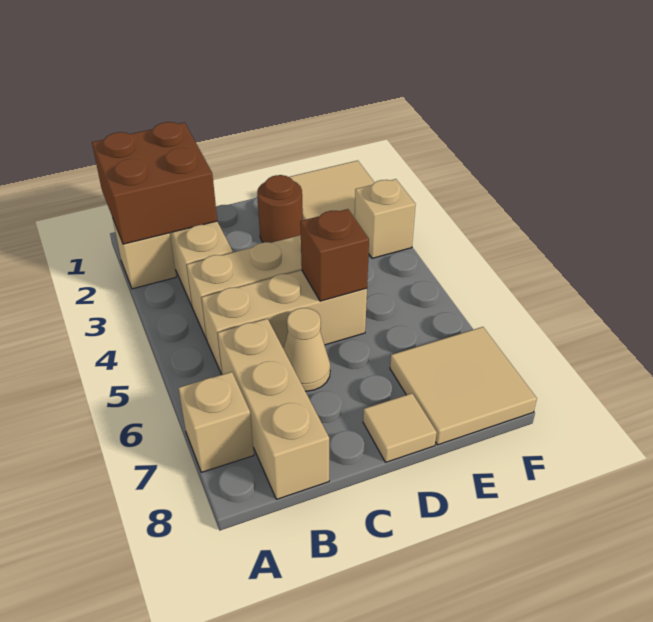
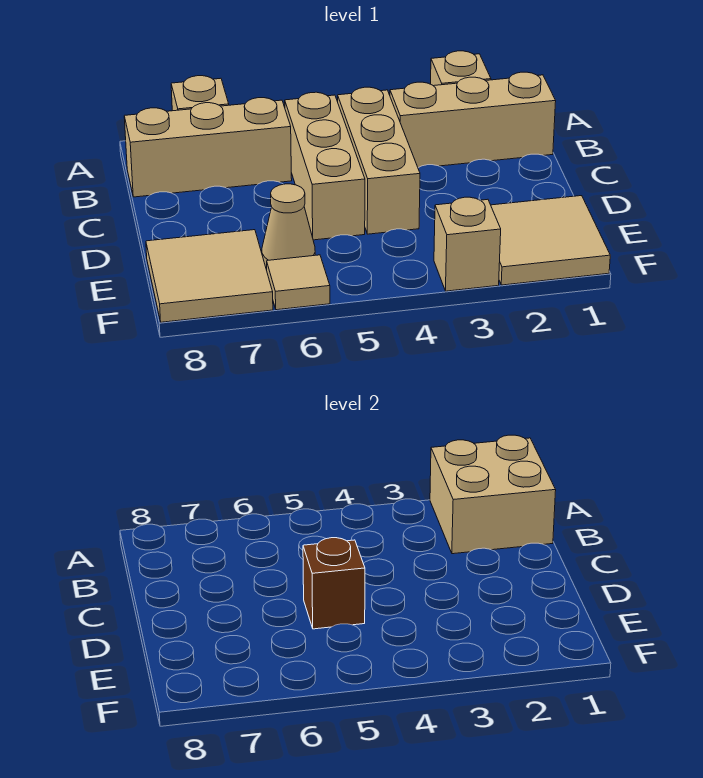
brown brick A1:B2 level 2 -> tan brick A1:B2 level 2
tan cone C6 level 1 -> tan cone E6 level 1
brown round brick D2 level 1 -> none
tan tile D8 level 1 -> tan tile F6 level 1

